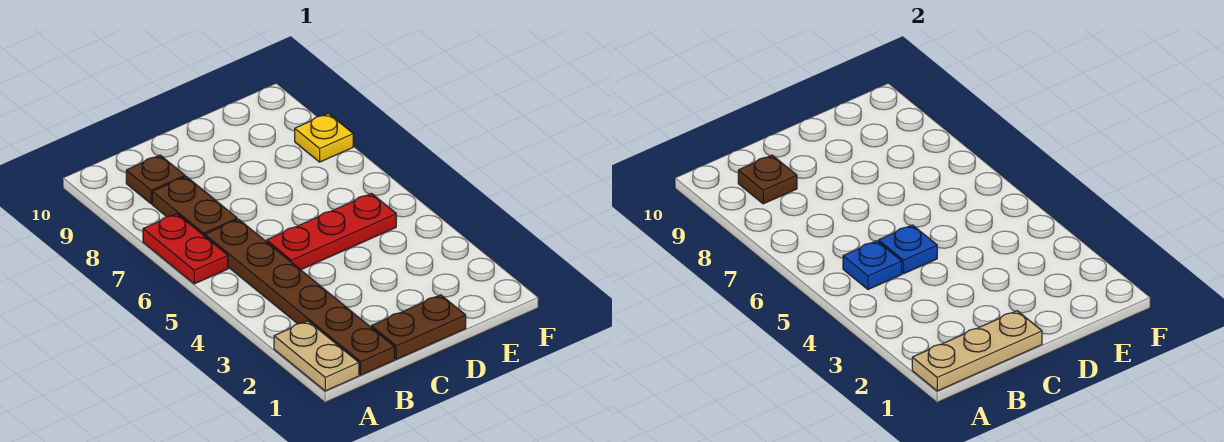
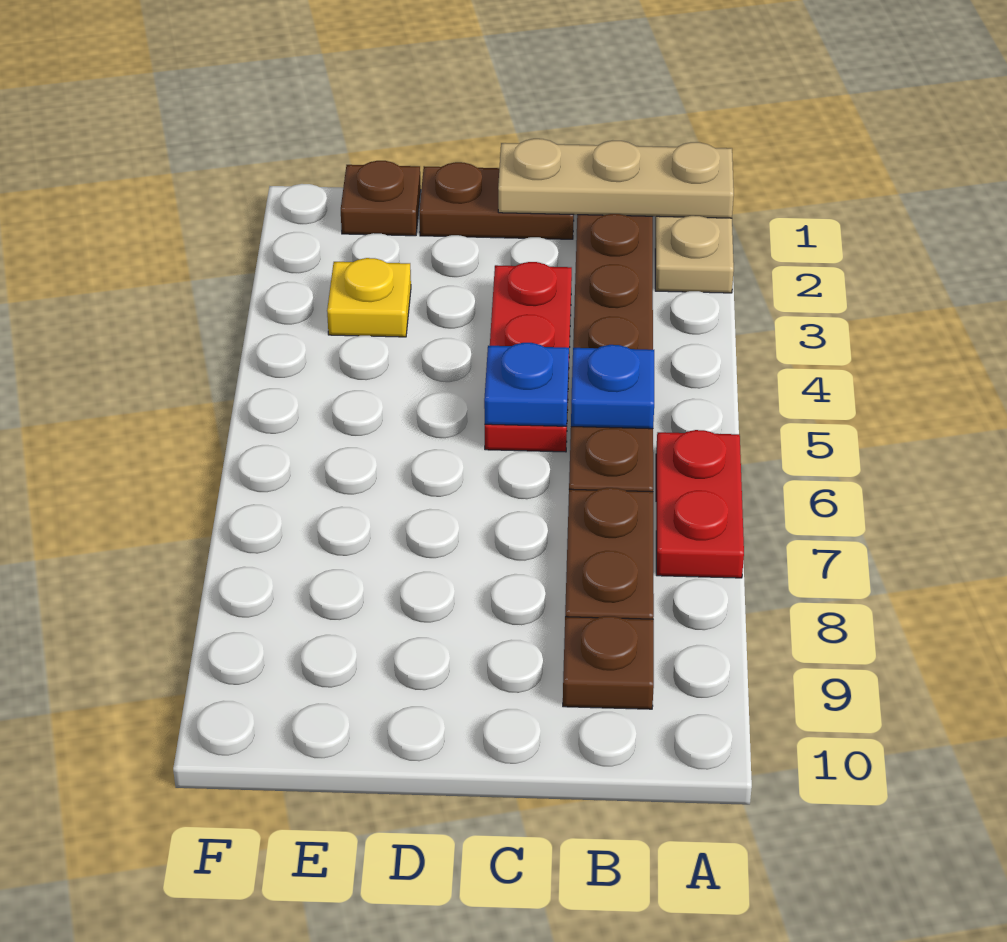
brown plate B9 level 2 -> brown plate E1 level 1
red plate C5:E5 level 1 -> red plate C3:C5 level 1
yellow plate F8 level 1 -> yellow plate E3 level 1

